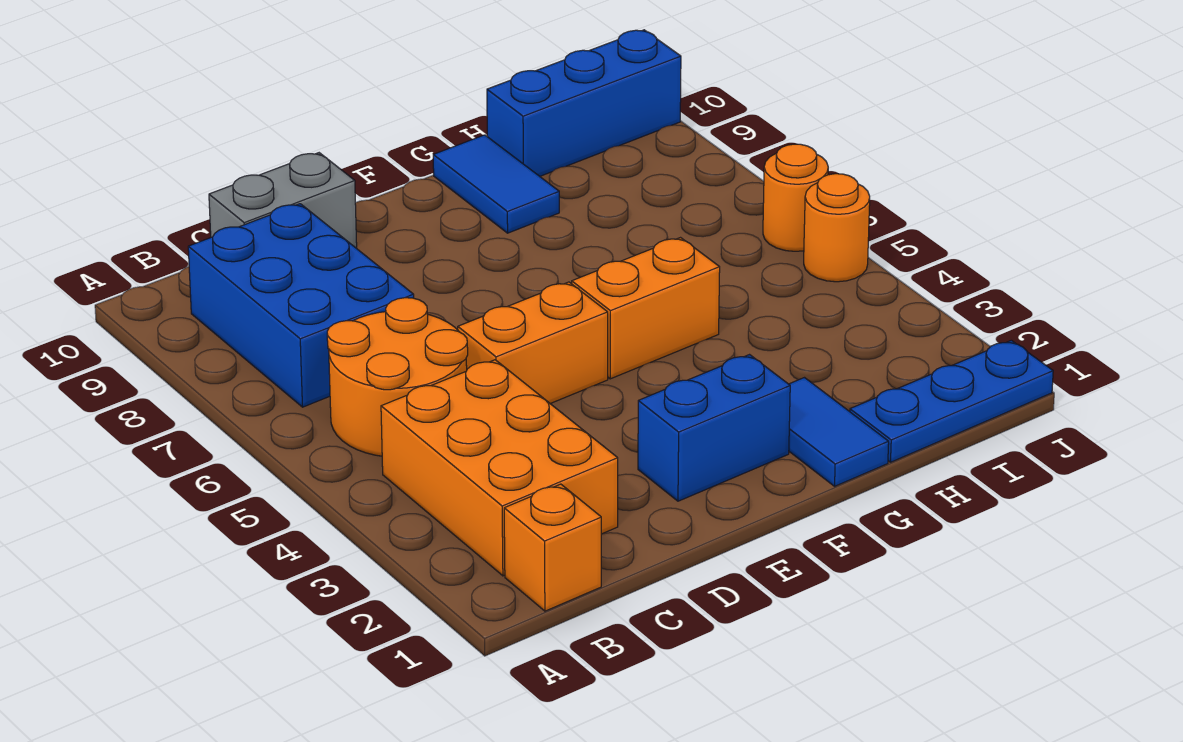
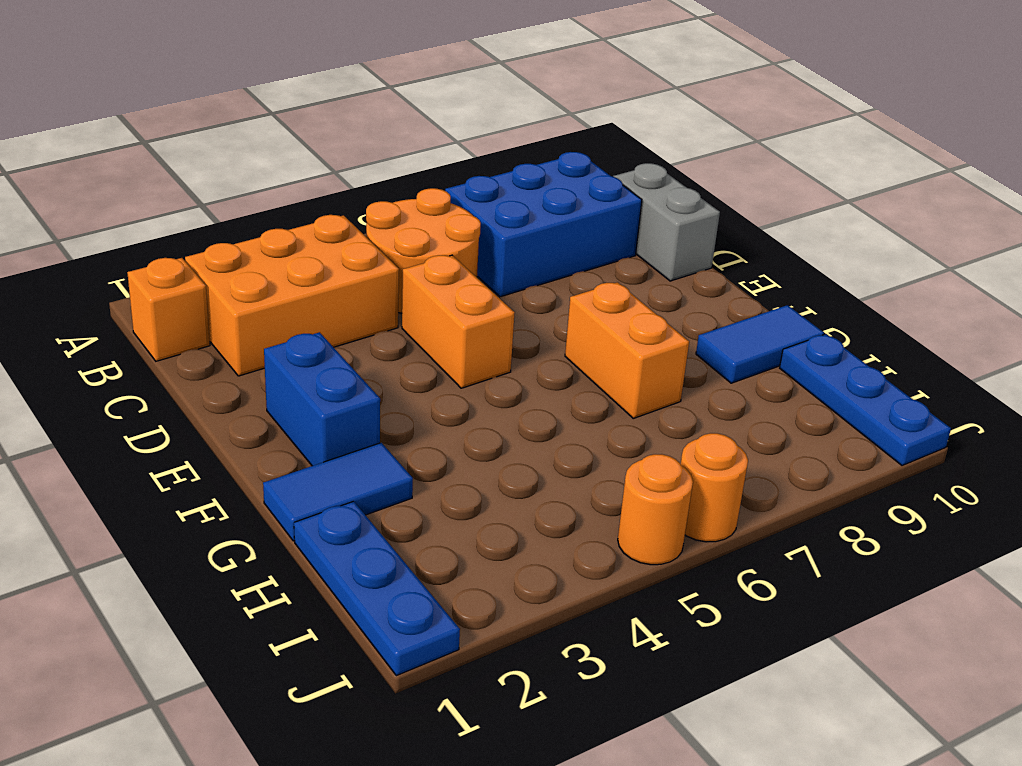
orange brick F5:G5 level 1 -> orange brick F7:G7 level 1
blue brick H10:J10 level 1 -> blue plate H10:J10 level 1

